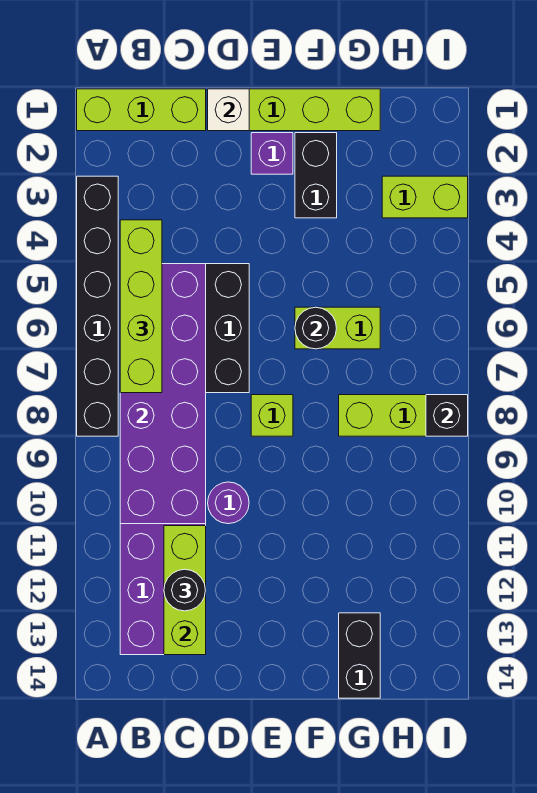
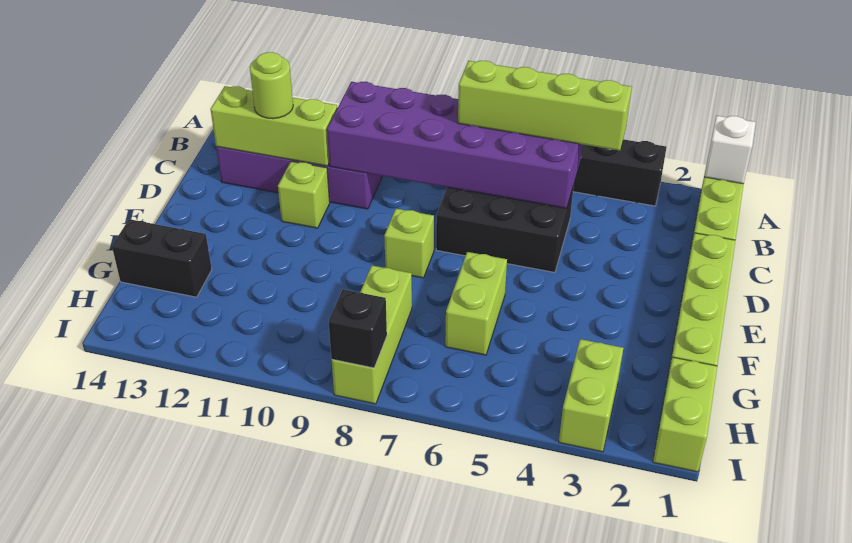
black round brick C12 level 3 -> lime round brick C12 level 3
white brick D1 level 2 -> white brick A1 level 2
purple round brick D10 level 1 -> none
none -> lime brick D11 level 1
purple brick E2 level 1 -> none
black brick F2:F3 level 1 -> none
black round brick F6 level 2 -> none
none -> lime brick H1:I1 level 1

